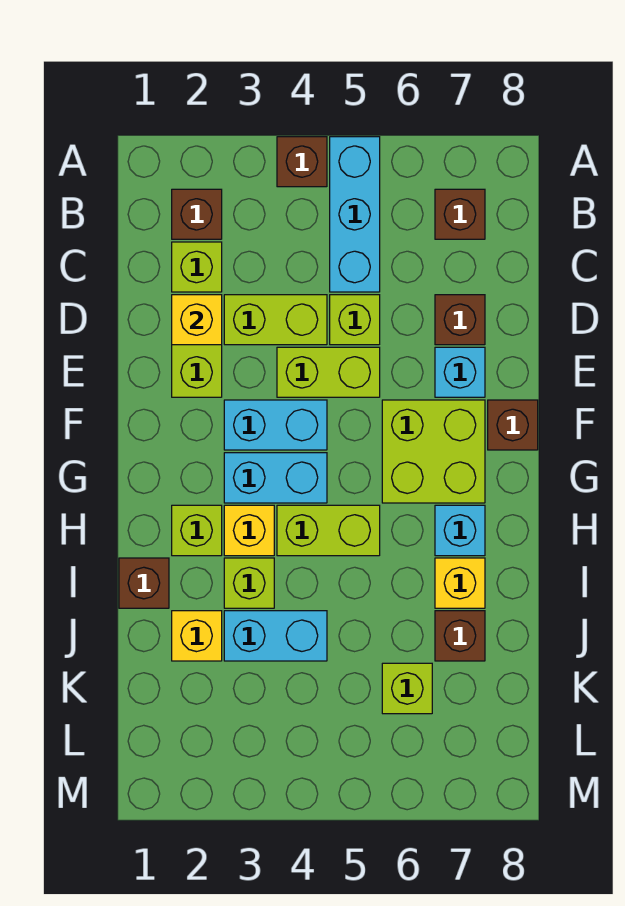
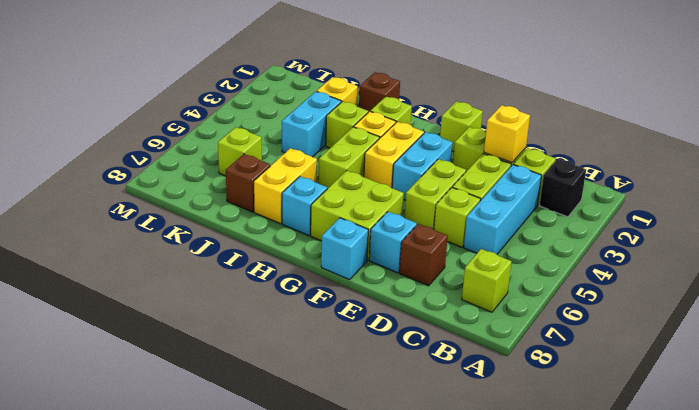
brown brick A4 level 1 -> none
cyan brick A5:C5 level 1 -> cyan brick C3:C5 level 1
brown brick B2 level 1 -> black brick B2 level 1
brown brick B7 level 1 -> lime brick B7 level 1
none -> lime brick F1 level 1
brown brick F8 level 1 -> cyan brick F8 level 1
cyan brick G3:G4 level 1 -> yellow brick G3:G4 level 1
yellow brick I7 level 1 -> yellow brick I6:I7 level 1

